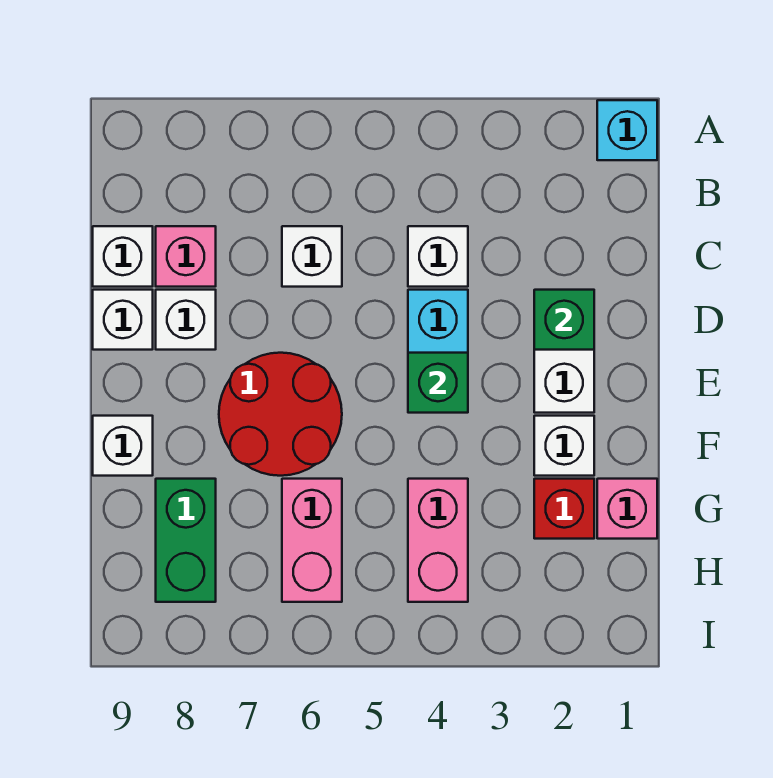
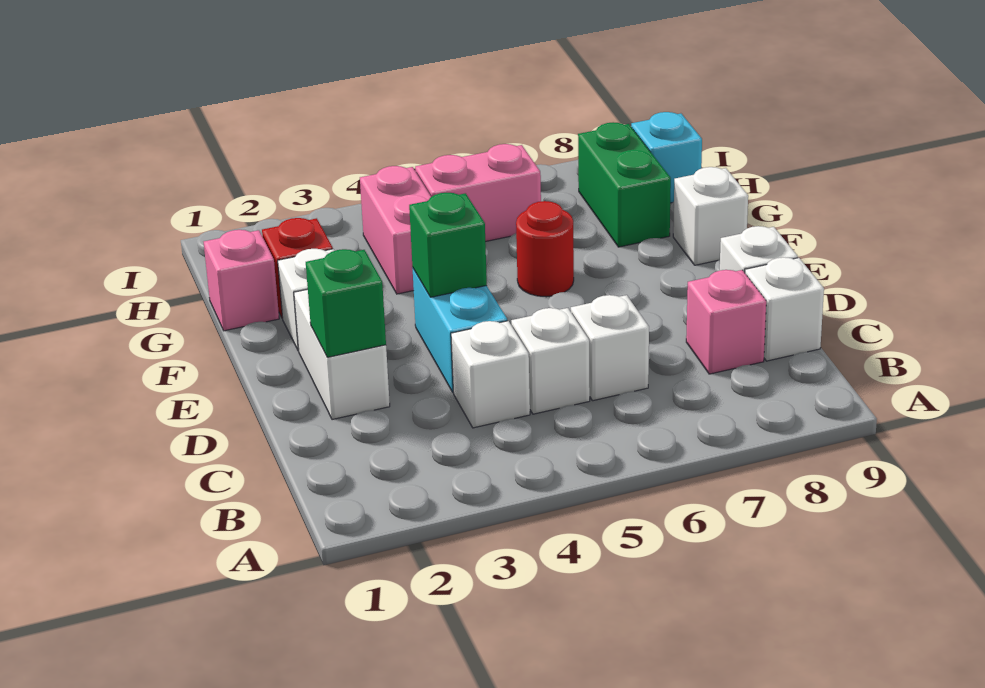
cyan brick A1 level 1 -> cyan brick H9 level 1
white brick D8 level 1 -> white brick C5 level 1
red round brick E6:F7 level 1 -> red round brick F6 level 1
pink brick G6:H6 level 1 -> pink brick H5:H6 level 1

